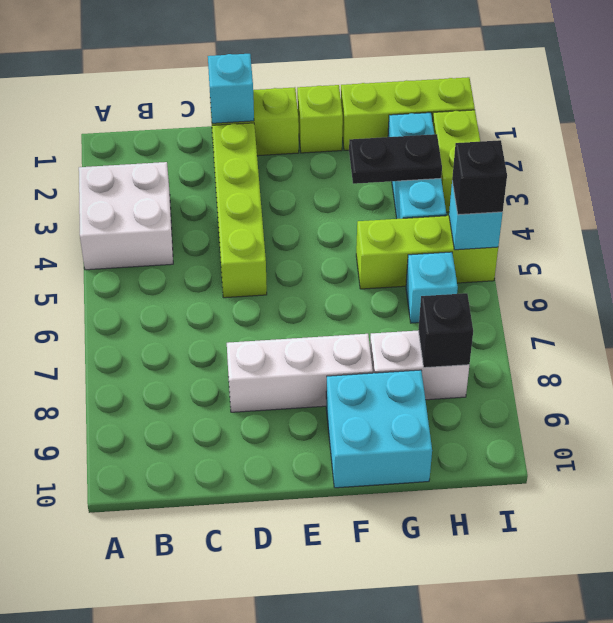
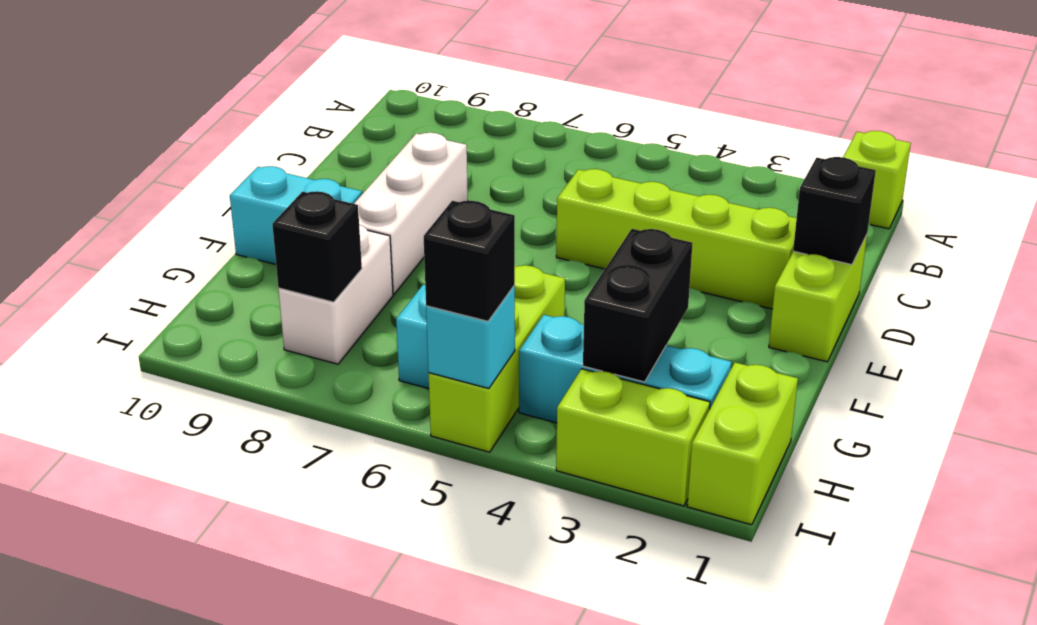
white brick A3:B4 level 1 -> none
cyan brick D1 level 2 -> black brick D1 level 2
lime brick F1 level 1 -> lime brick A1 level 1
cyan brick F9:G10 level 1 -> cyan brick F9:F10 level 1
lime brick G1:I1 level 1 -> lime brick H1:I1 level 1
black plate G3:H3 level 2 -> black brick G3:H3 level 2

